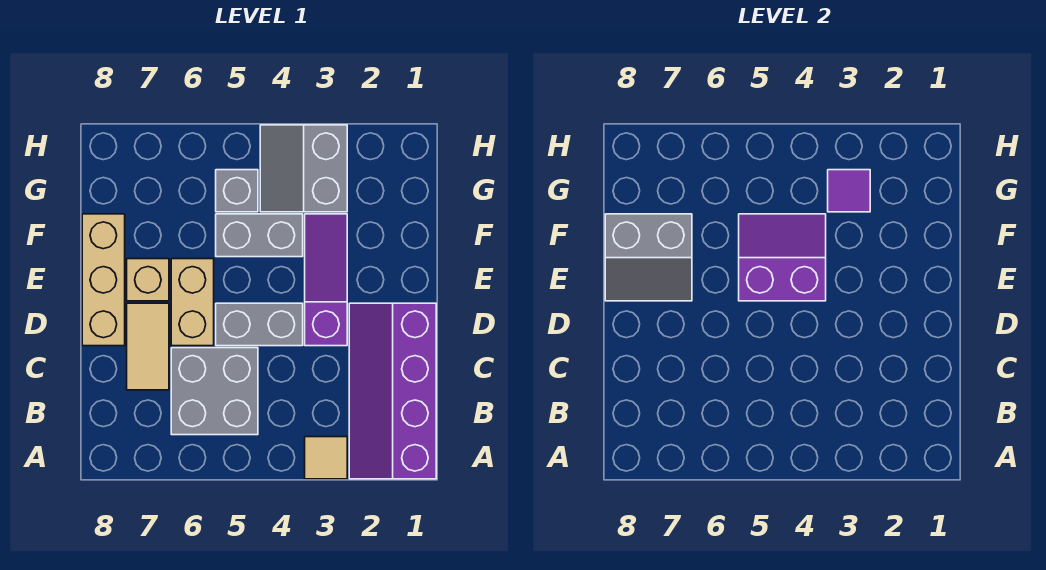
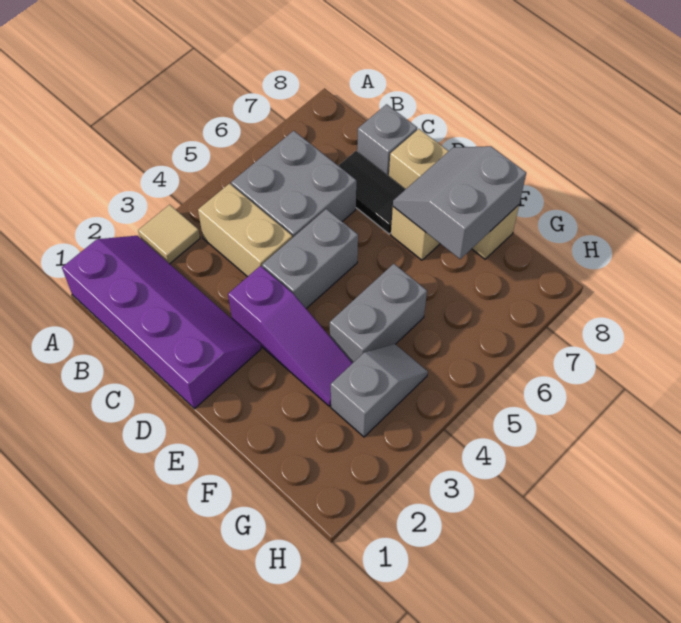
tan tile C7:D7 level 1 -> black tile C7:D7 level 1
tan brick D6:E6 level 1 -> tan brick B4:C4 level 1
purple slope E4:F5 level 2 top E -> none
grey slope G3:H4 level 1 top 3 -> grey slope G3:G4 level 1 top 3
purple tile G3 level 2 -> none
grey brick G5 level 1 -> grey brick C8 level 1

